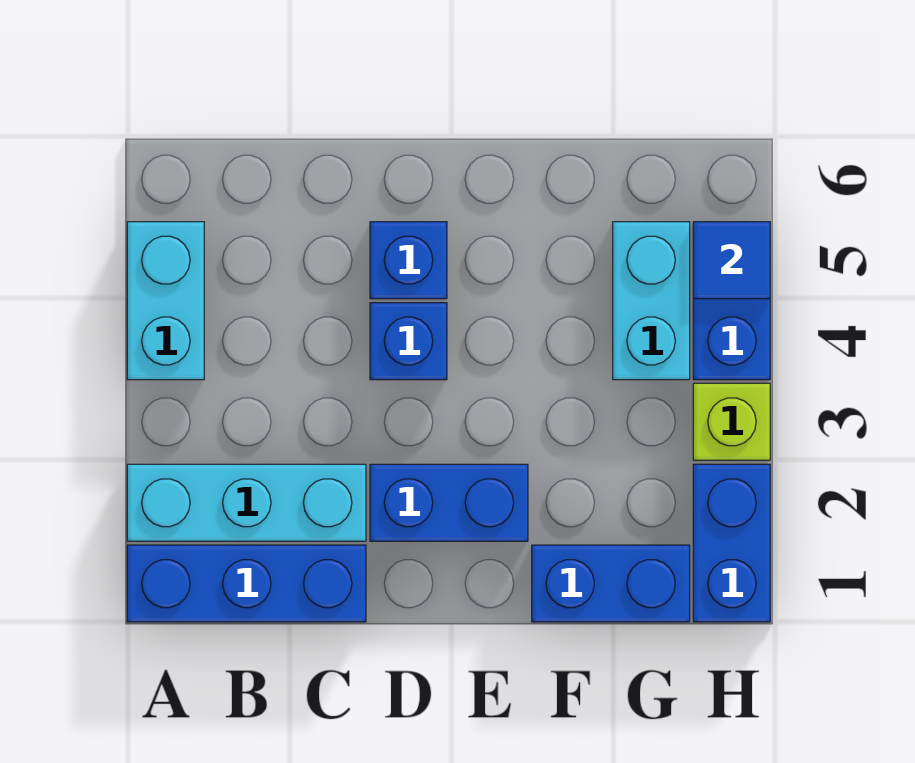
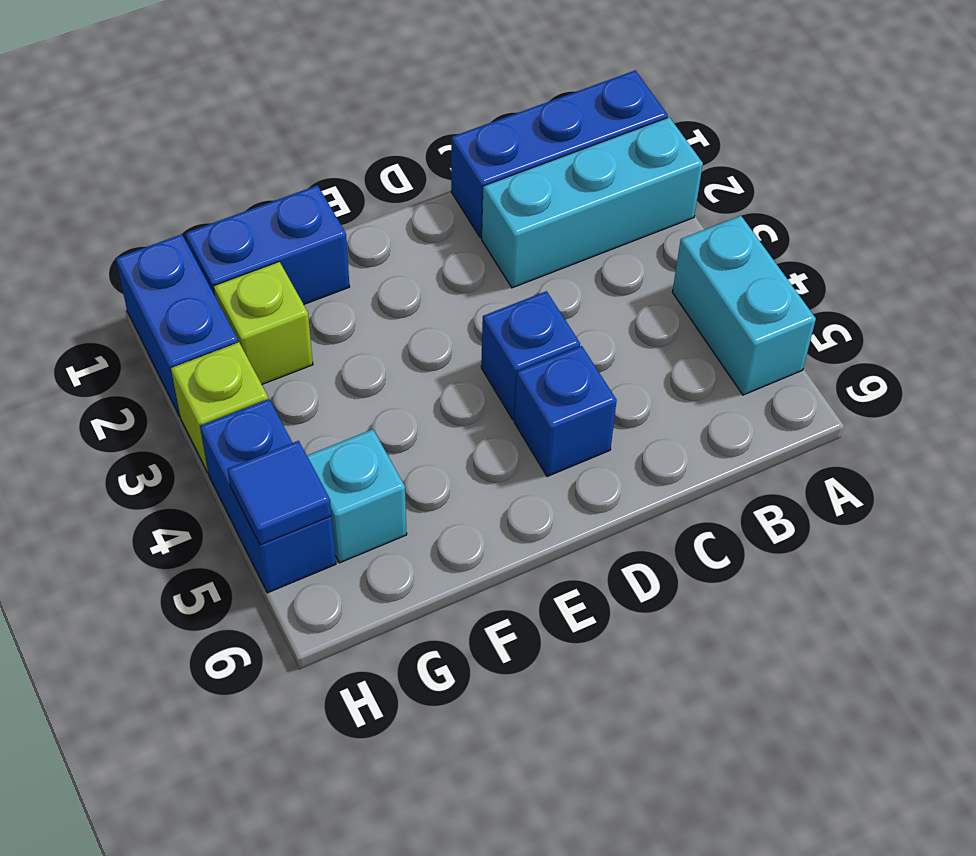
blue brick D2:E2 level 1 -> none
none -> lime brick G2 level 1
cyan brick G4:G5 level 1 -> cyan brick G5 level 1

